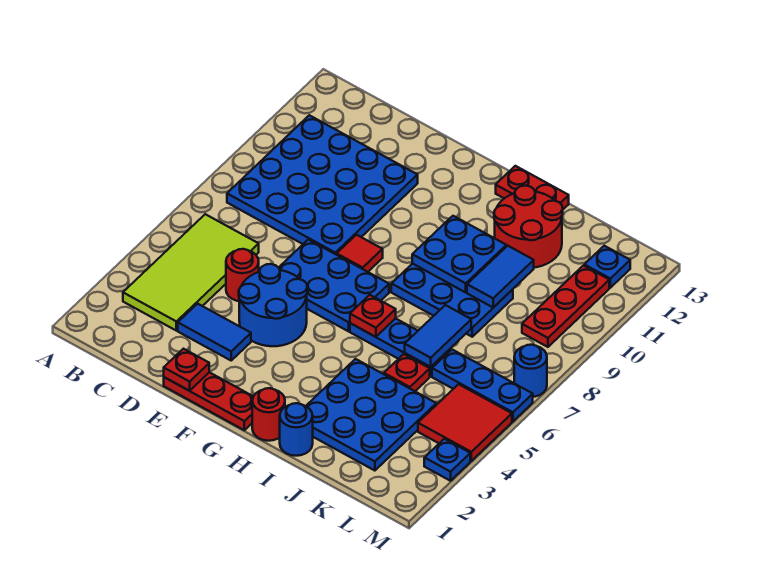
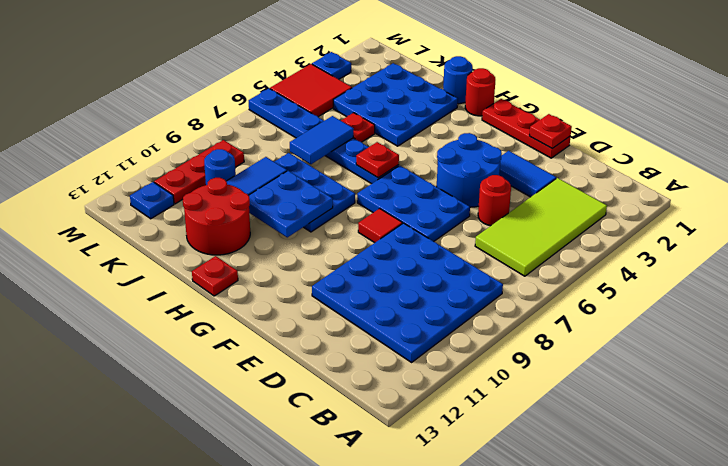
red plate H13:I13 level 1 -> red plate H13 level 1
blue round brick M7 level 1 -> blue round brick K10 level 1

